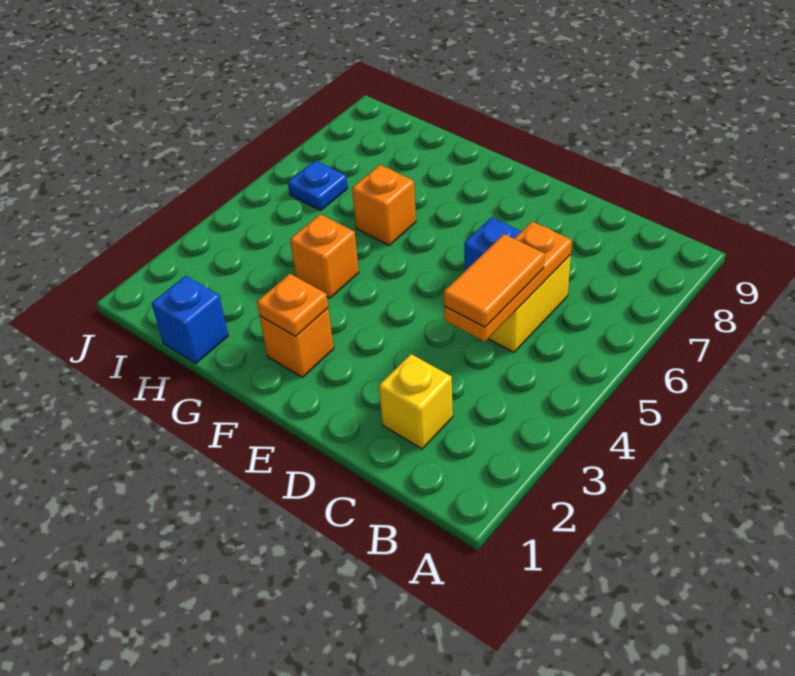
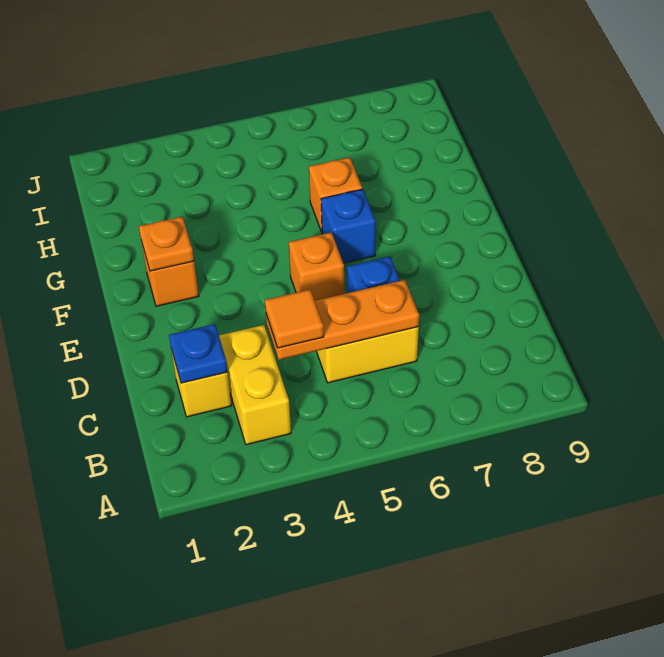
none -> yellow brick B3:C3 level 1
orange tile C4:C5 level 3 -> orange tile C4 level 3
orange brick G4 level 1 -> orange brick E5 level 1
blue brick H1 level 1 -> blue brick F6 level 1
blue plate I6 level 1 -> blue plate C2 level 2

